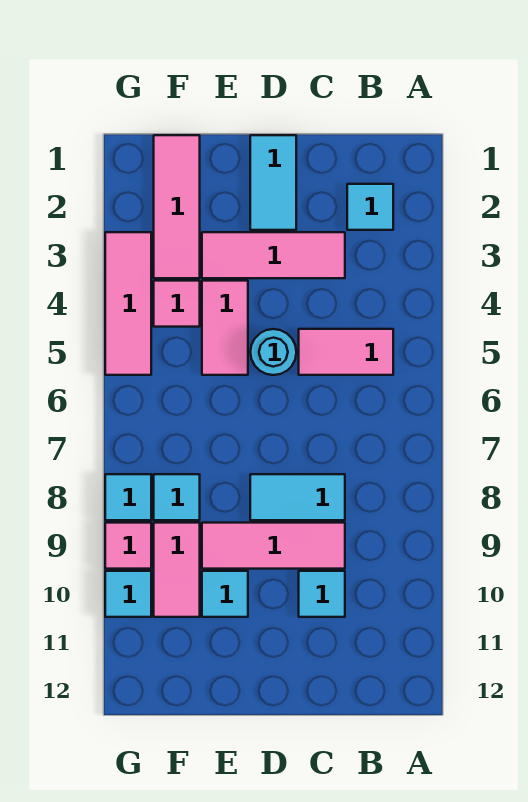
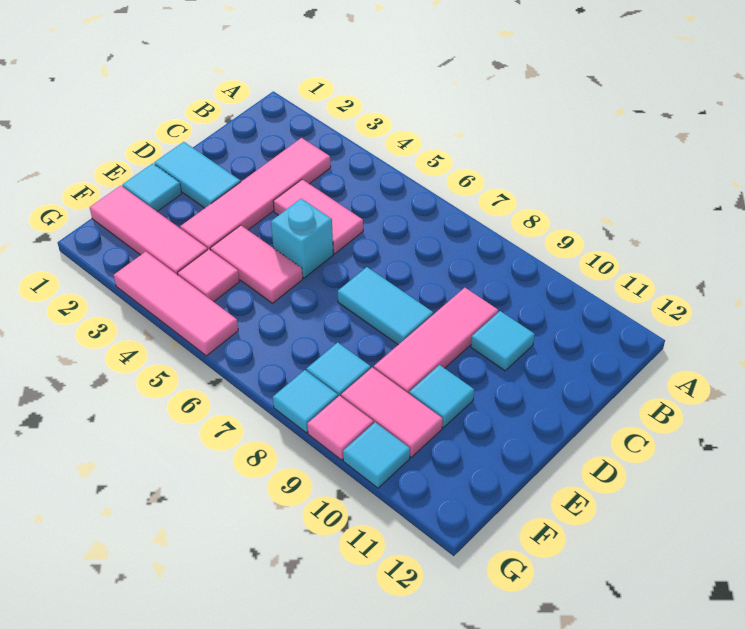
cyan tile B2 level 1 -> cyan tile E1 level 1
pink tile B5:C5 level 1 -> pink tile C4:C5 level 1
pink tile C3:E3 level 1 -> pink tile B3:E3 level 1
cyan tile C8:D8 level 1 -> cyan tile D7:D8 level 1
cyan round brick D5 level 1 -> cyan brick D5 level 1

